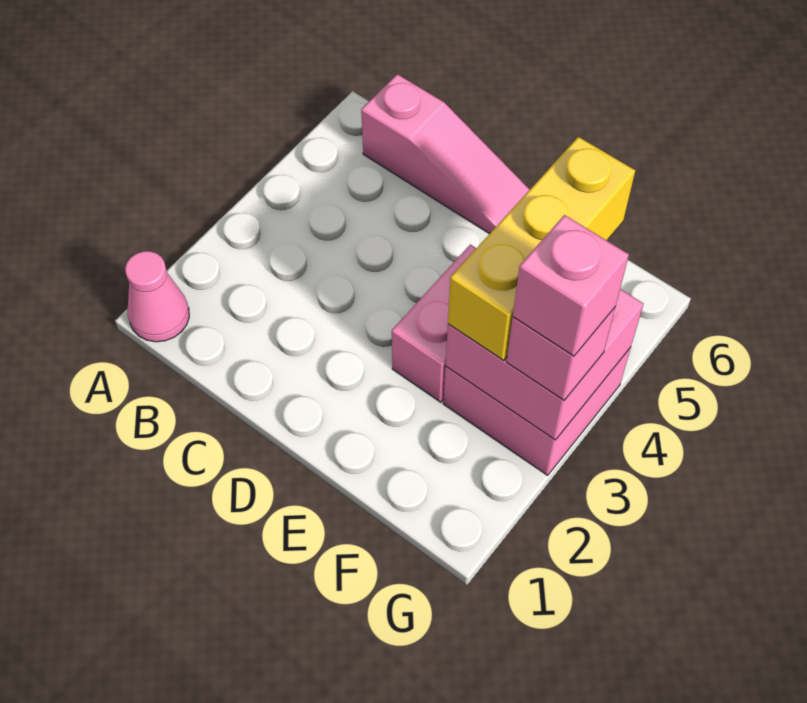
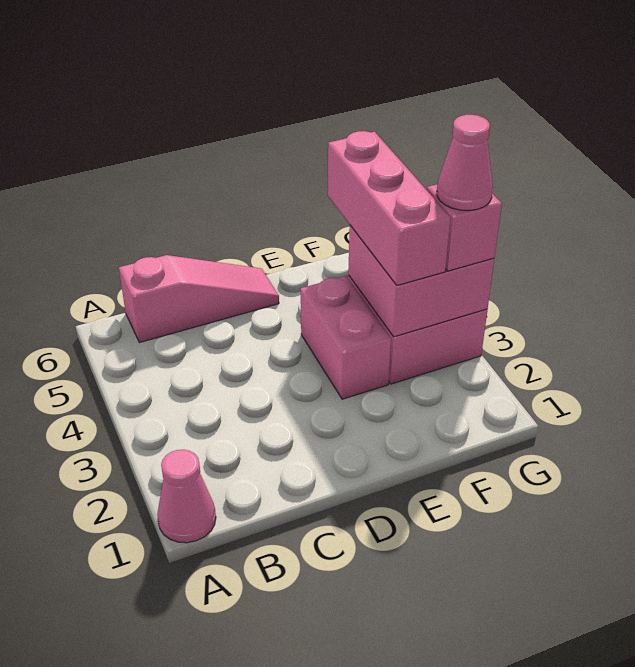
yellow brick F3:F5 level 3 -> pink brick F3:F5 level 3
pink brick G3 level 4 -> pink cone G3 level 4

